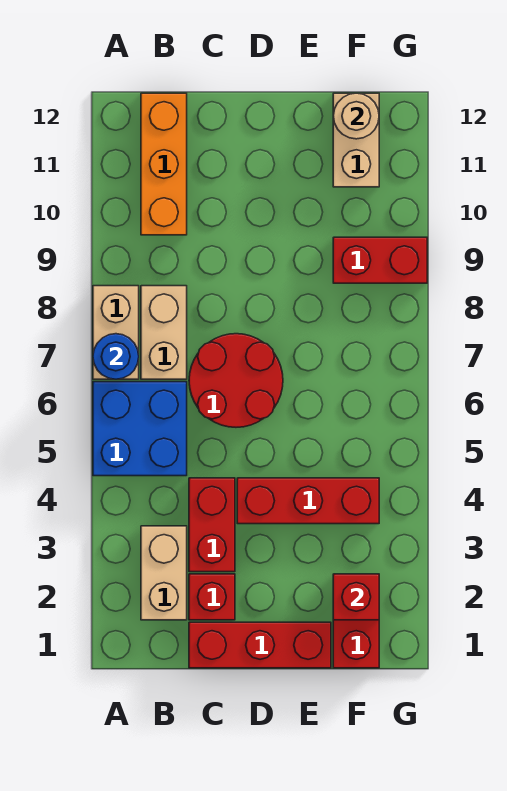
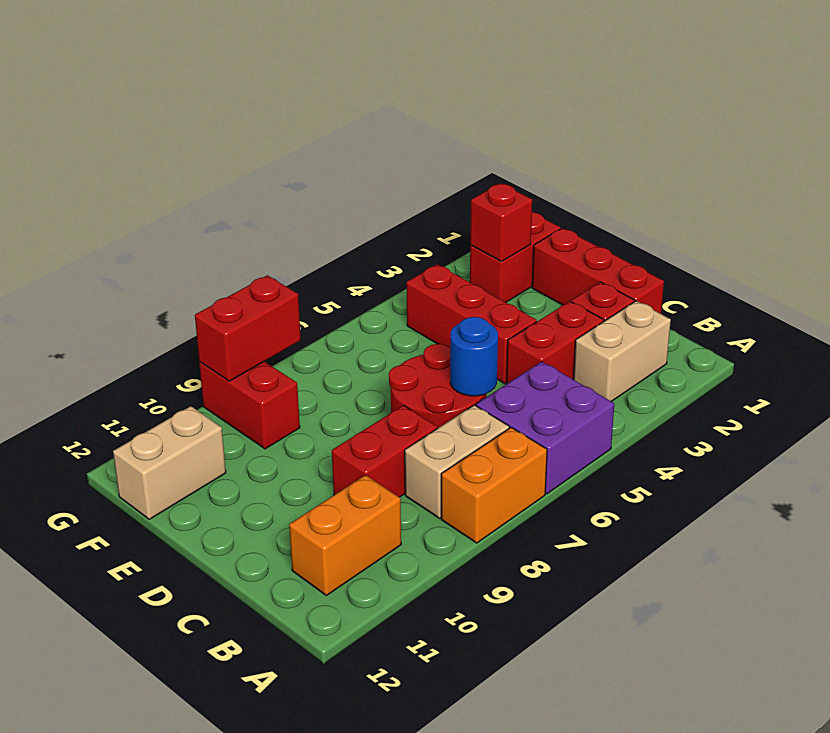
blue brick A5:B6 level 1 -> purple brick A5:B6 level 1
tan brick A7:A8 level 1 -> orange brick A7:A8 level 1
blue round brick A7 level 2 -> blue round brick C6 level 2
orange brick B10:B12 level 1 -> orange brick B10:B11 level 1
none -> red brick C8:C9 level 1
tan round brick F12 level 2 -> none
none -> red brick G8:G9 level 2

